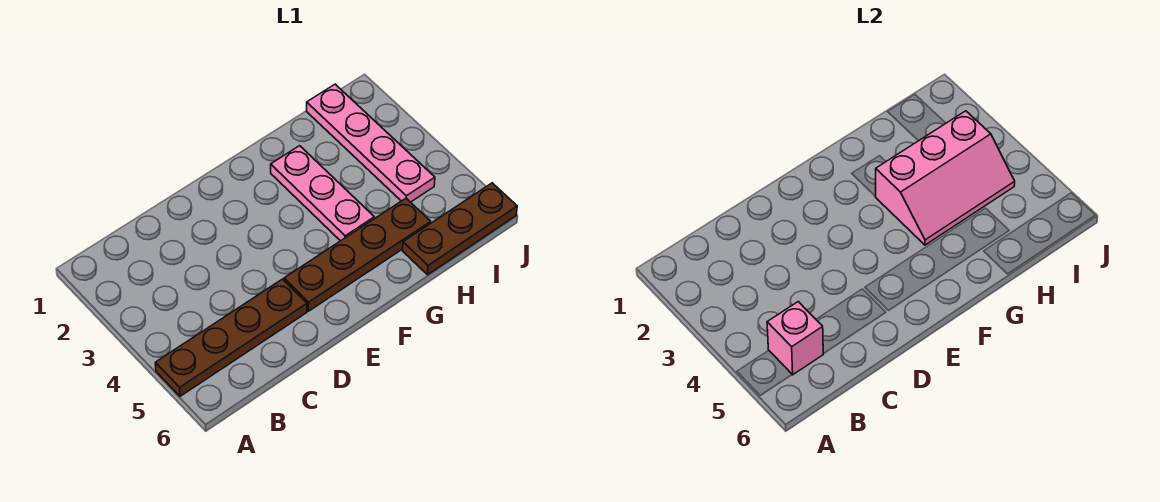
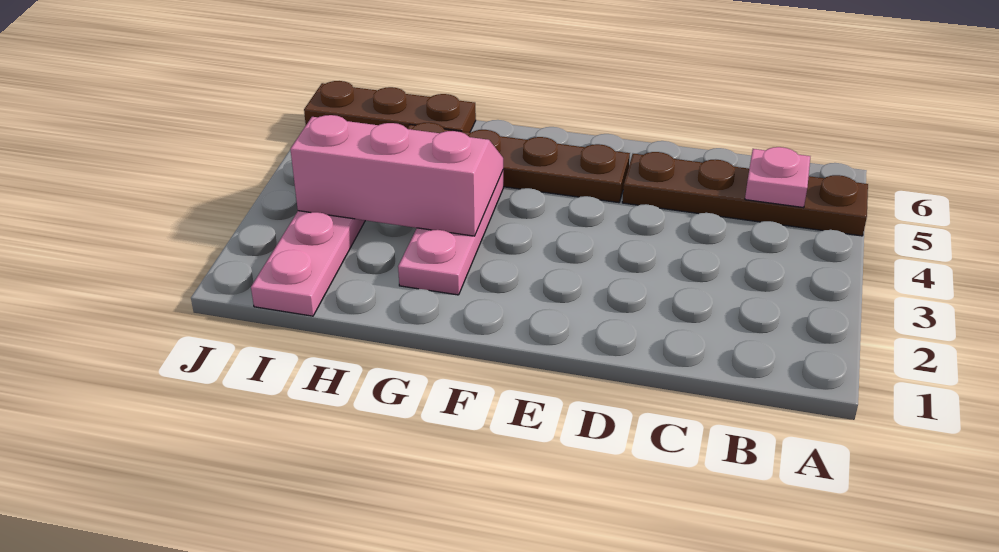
pink brick B5 level 2 -> pink plate B5 level 2

